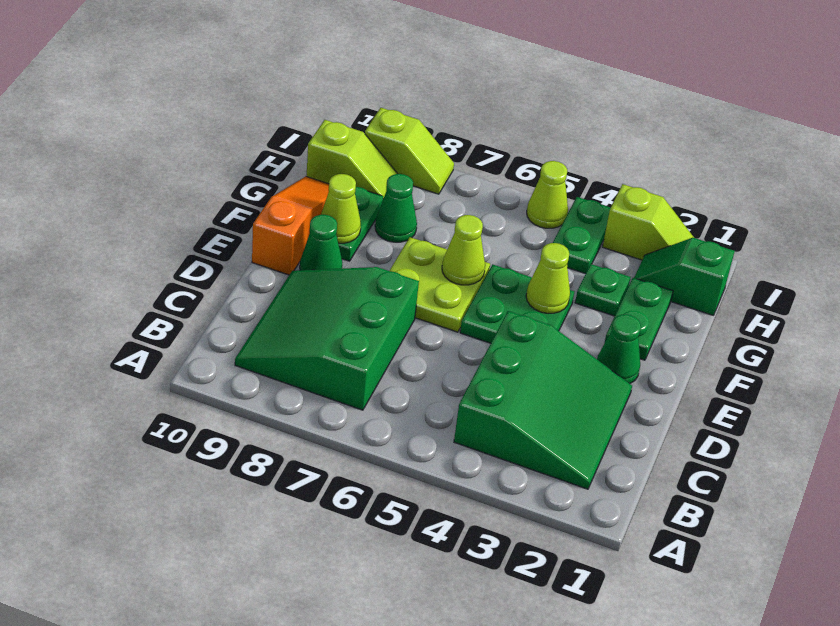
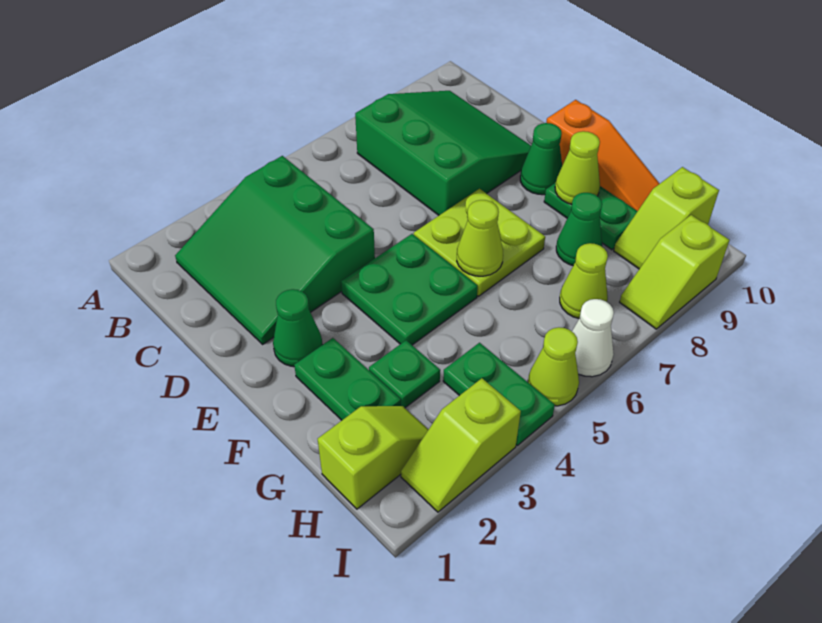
lime cone F4 level 2 -> lime cone H7 level 1
green slope H1:H2 level 1 top 1 -> lime slope H1:H2 level 1 top 1
none -> white cone I6 level 1

